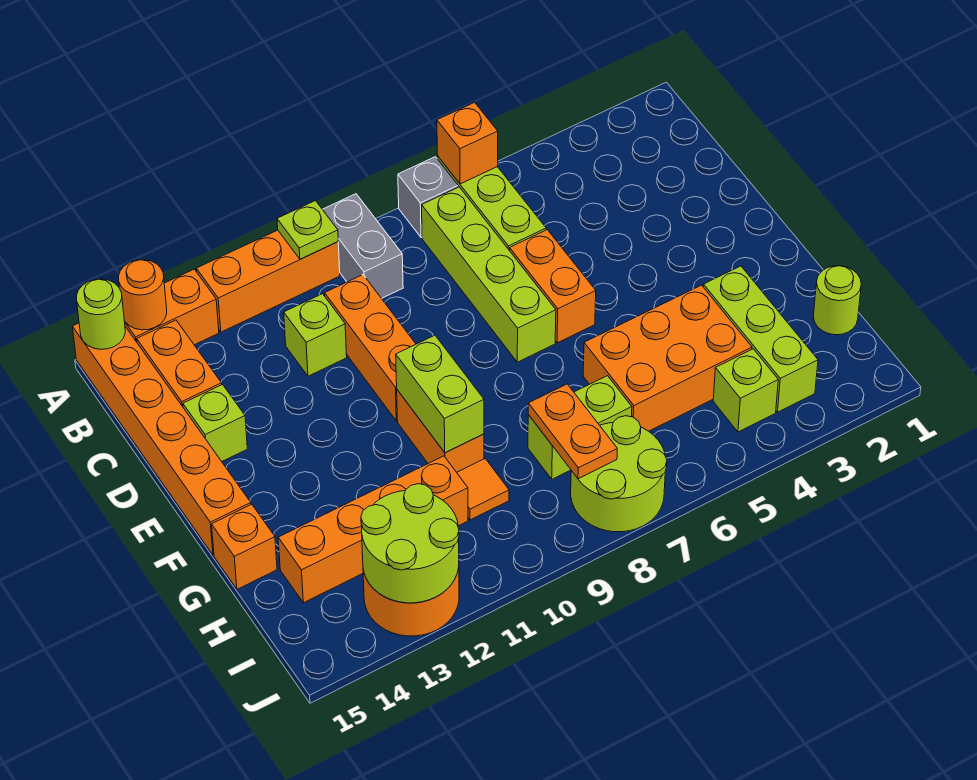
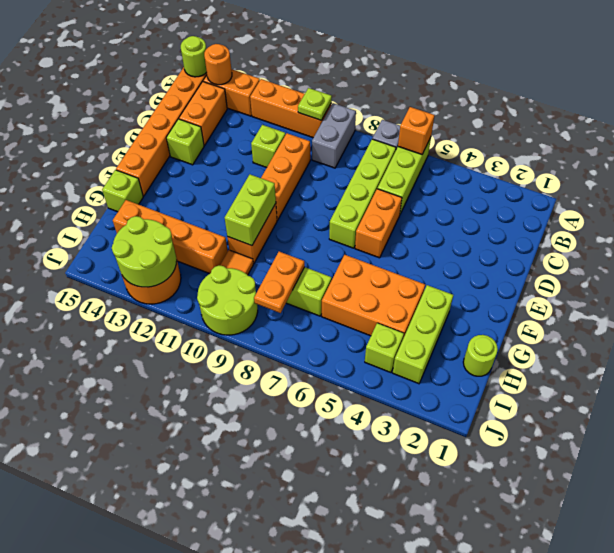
orange brick G15 level 1 -> lime brick G15 level 1
lime round brick I7:J8 level 1 -> lime round brick I9:J10 level 1

